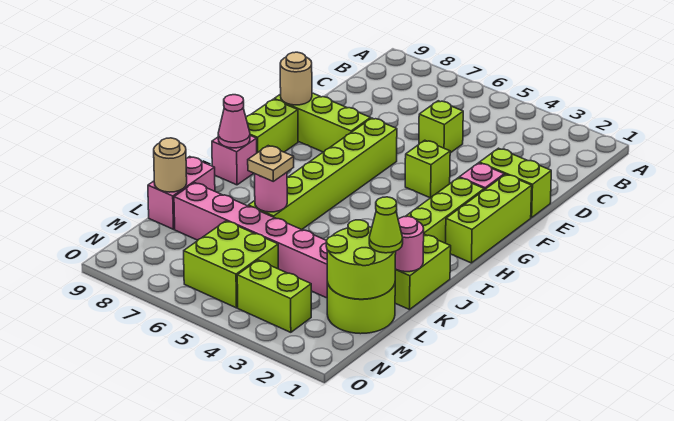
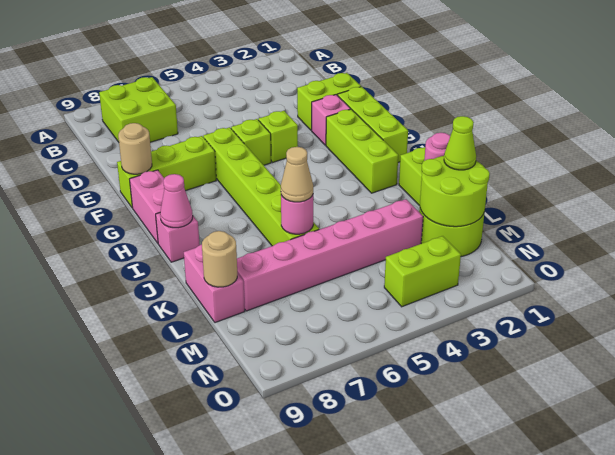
lime brick D5 level 1 -> lime brick F5 level 1
lime brick G9:H9 level 1 -> pink brick G9:H9 level 1
tan plate K6 level 3 -> tan cone K6 level 3
lime brick M5:N6 level 1 -> lime brick B7:C8 level 1

